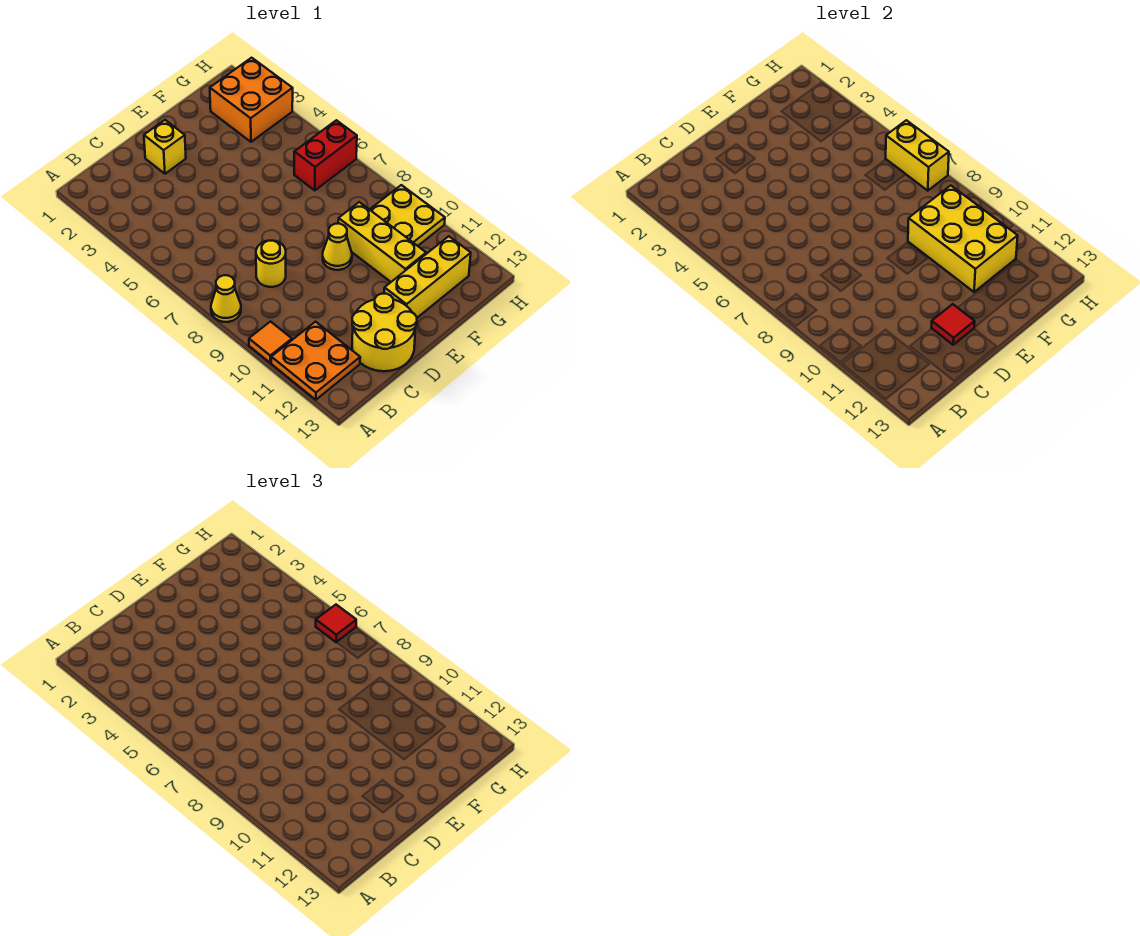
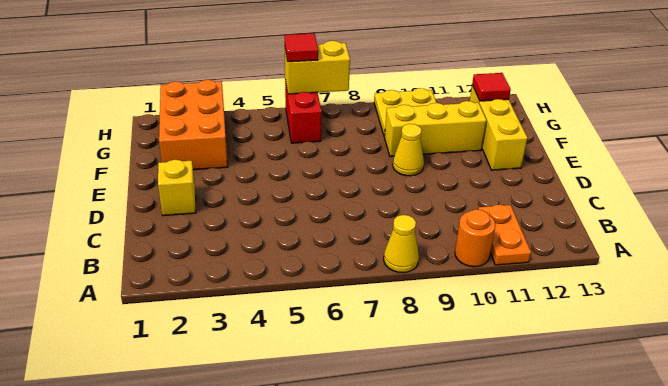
orange tile A10 level 1 -> orange round brick A10 level 1
orange plate A11:B12 level 1 -> orange plate A11:B11 level 1
yellow round brick C8 level 1 -> none
yellow round brick C12:D13 level 1 -> none
red tile D12 level 2 -> red tile G12 level 2
yellow brick F9:G11 level 2 -> none
orange brick G2:H3 level 1 -> orange brick F2:H3 level 1

